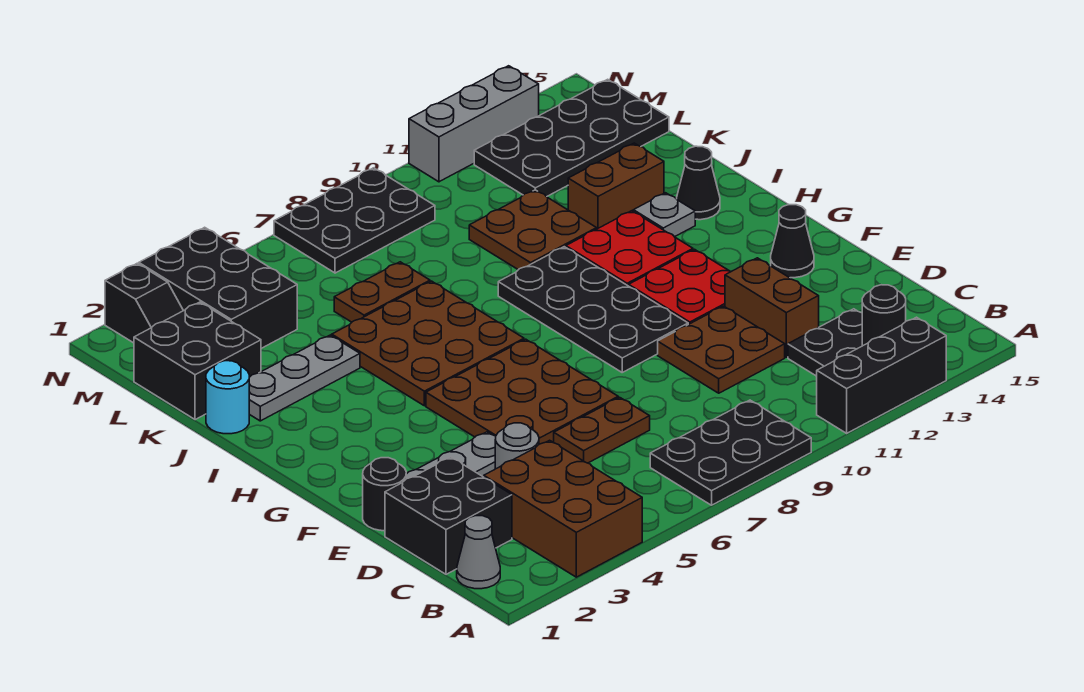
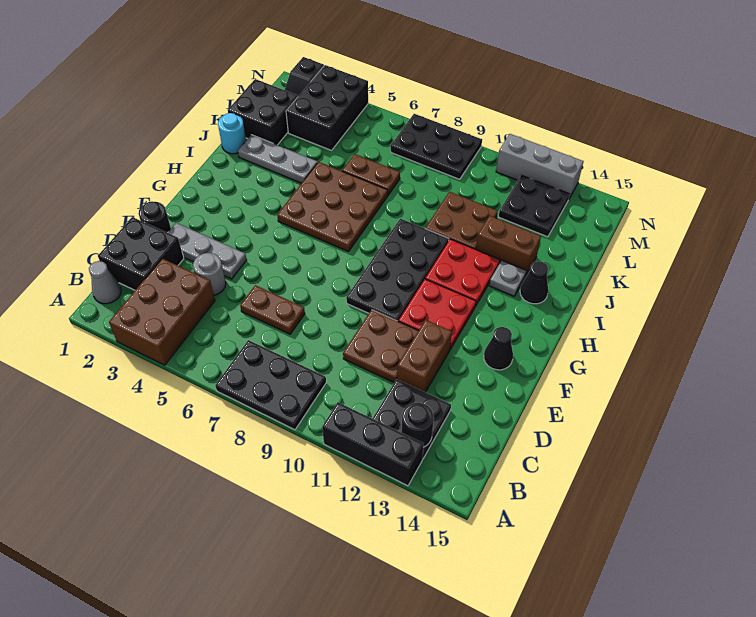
brown plate E5:G7 level 1 -> none
black plate L12:M15 level 1 -> black plate L12:M13 level 1

